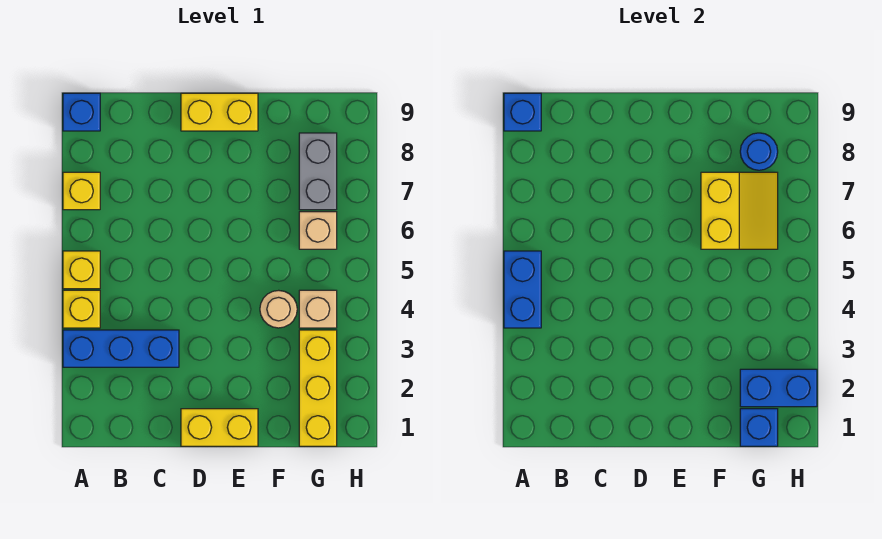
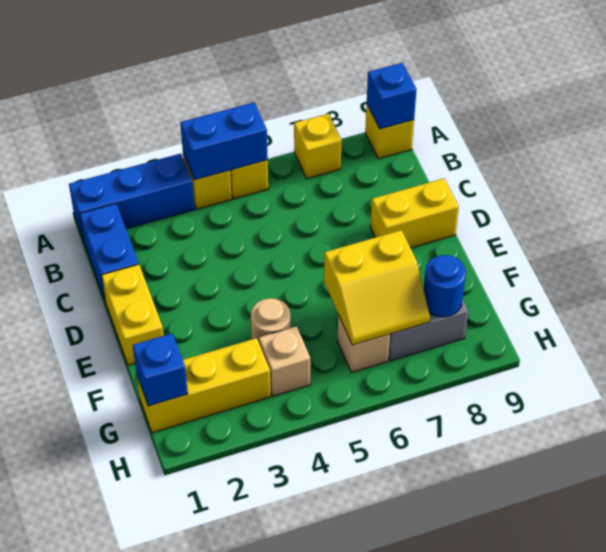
blue brick A3:C3 level 1 -> blue brick A1:A3 level 1
blue brick A9 level 1 -> yellow brick A9 level 1
yellow brick D9:E9 level 1 -> yellow brick D8:D9 level 1
blue brick G2:H2 level 2 -> blue brick B1:C1 level 1

